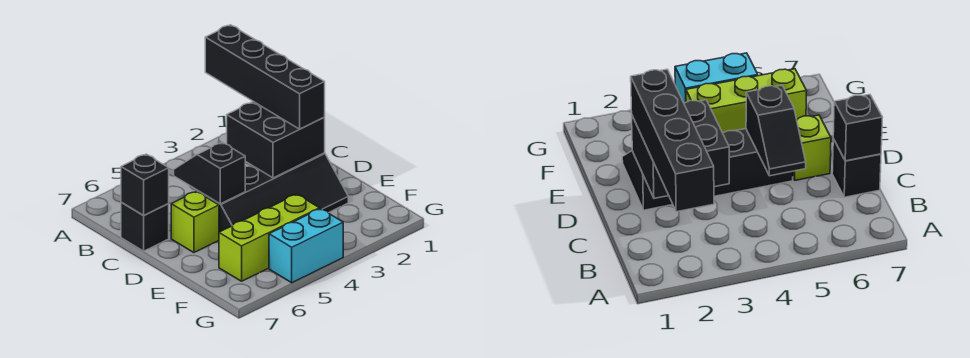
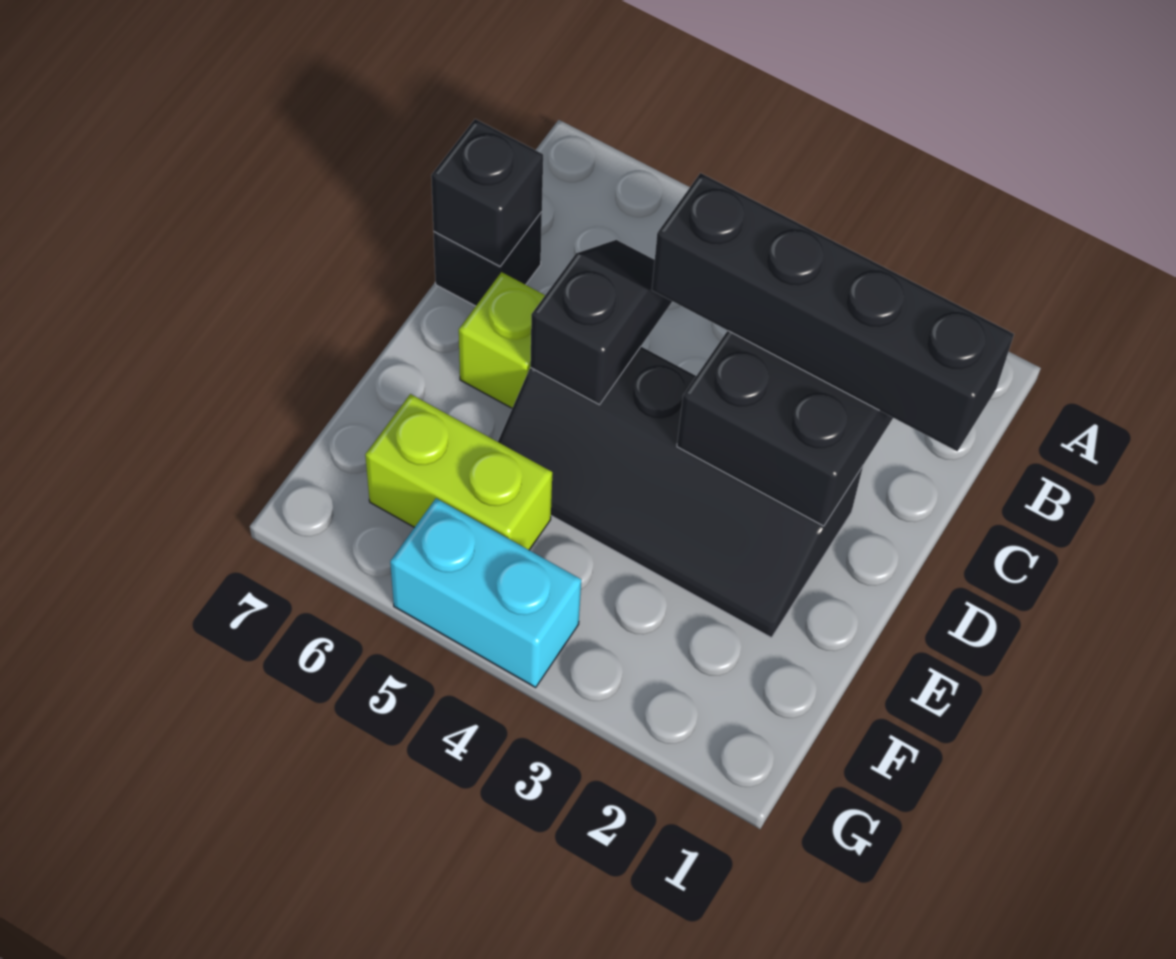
black brick A2:D2 level 3 -> black brick C1:C4 level 3
lime brick F4:F6 level 1 -> lime brick F5:F6 level 1

